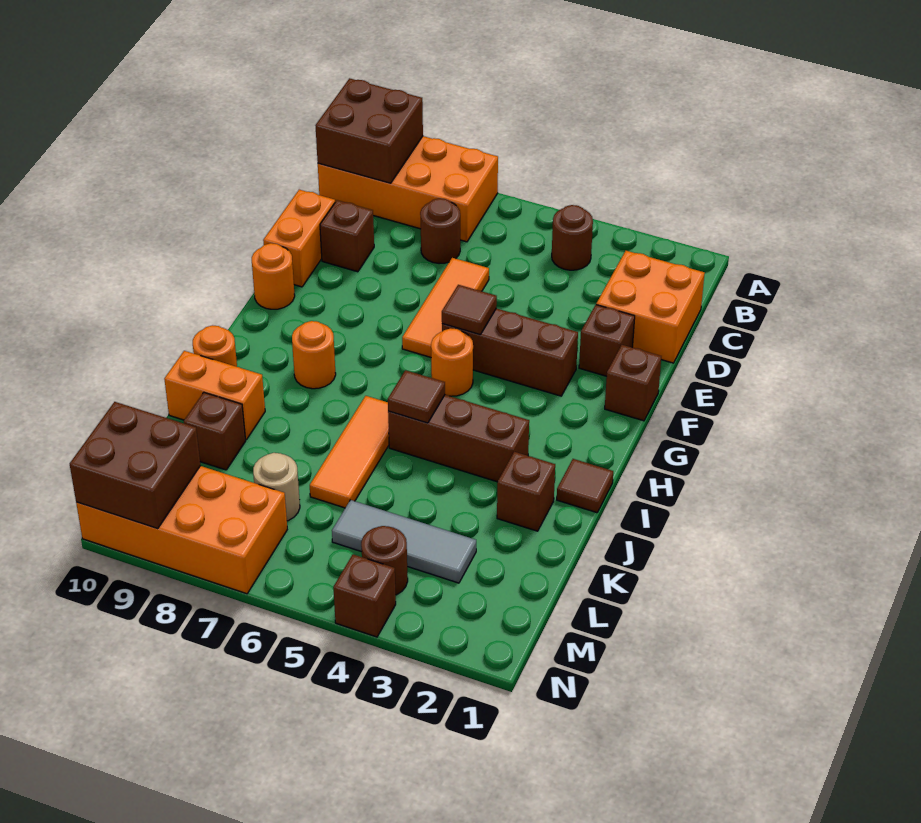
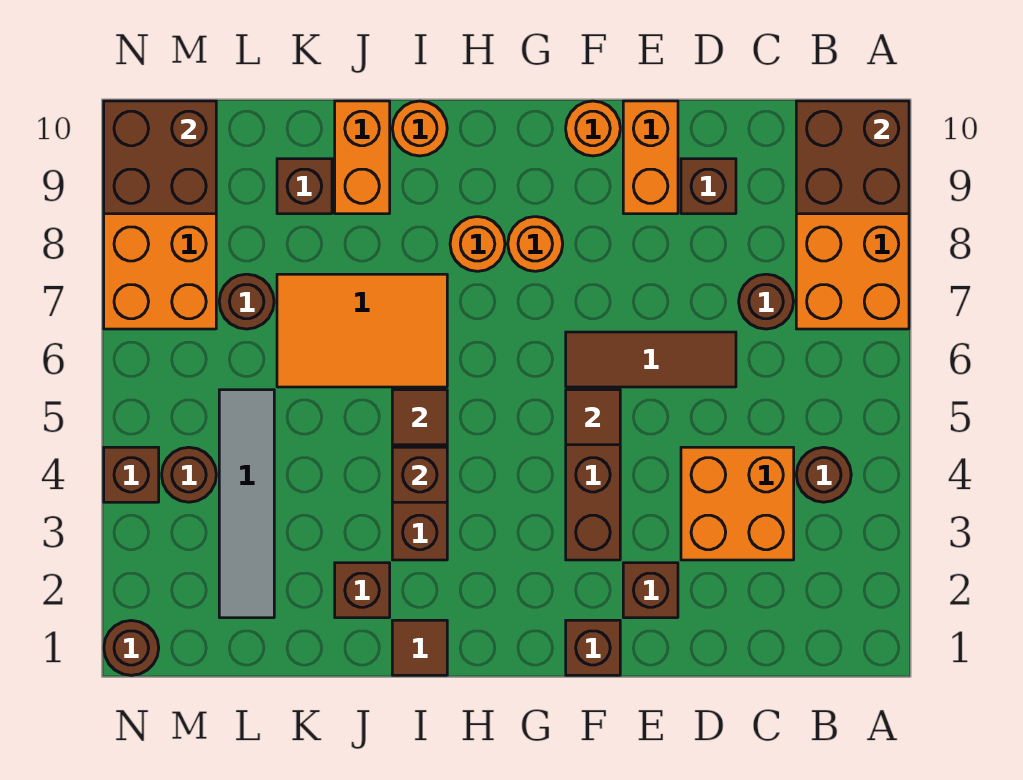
orange brick C1:D2 level 1 -> orange brick C3:D4 level 1
orange tile D6:F6 level 1 -> brown tile D6:F6 level 1
orange brick D10:E10 level 1 -> orange brick E9:E10 level 1
orange round brick G5 level 1 -> orange round brick G8 level 1
none -> brown brick I4 level 2
orange tile I6:K6 level 1 -> orange tile I6:K7 level 1
grey tile L3:L5 level 1 -> grey tile L2:L5 level 1
tan round brick L7 level 1 -> brown round brick L7 level 1
none -> brown round brick N1 level 1

